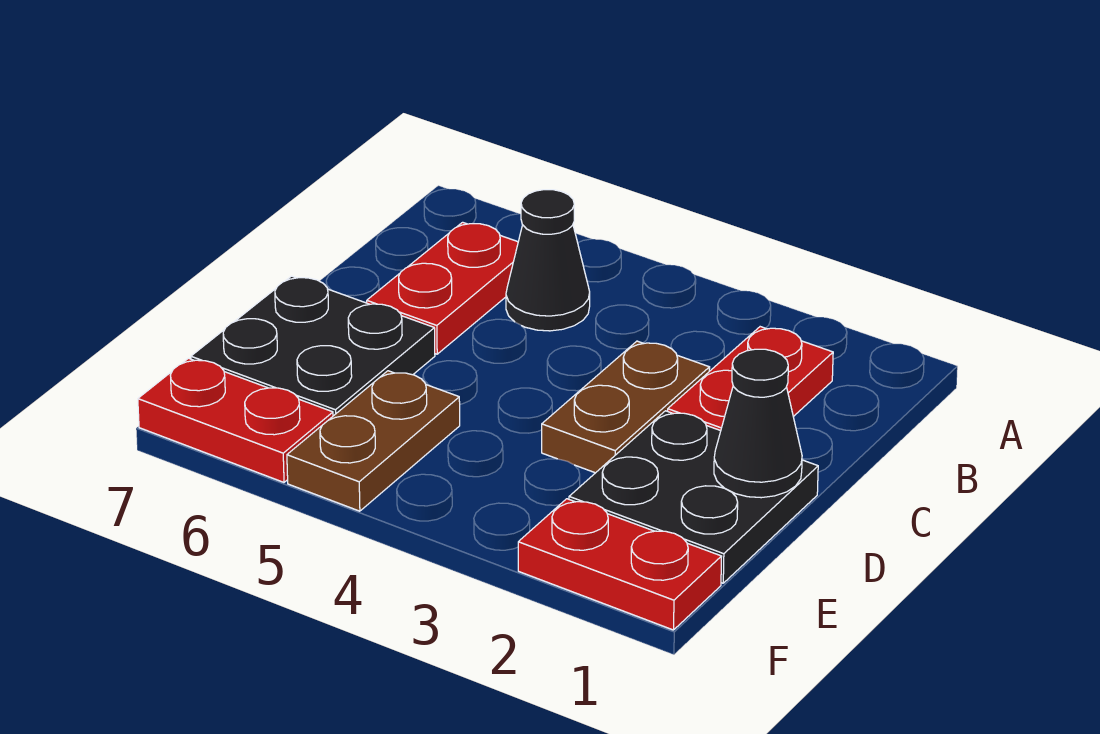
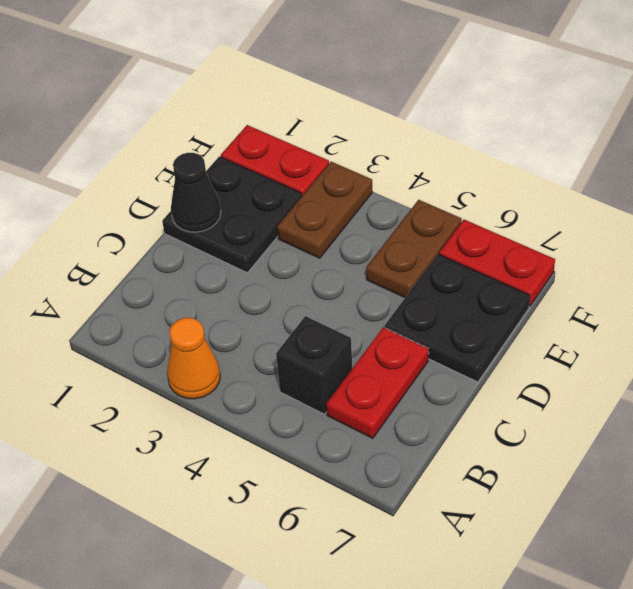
none -> orange cone A3 level 1
red plate B2:C2 level 1 -> none
black cone B5 level 1 -> black brick B5 level 1
brown plate C3:D3 level 1 -> brown plate E3:F3 level 1

